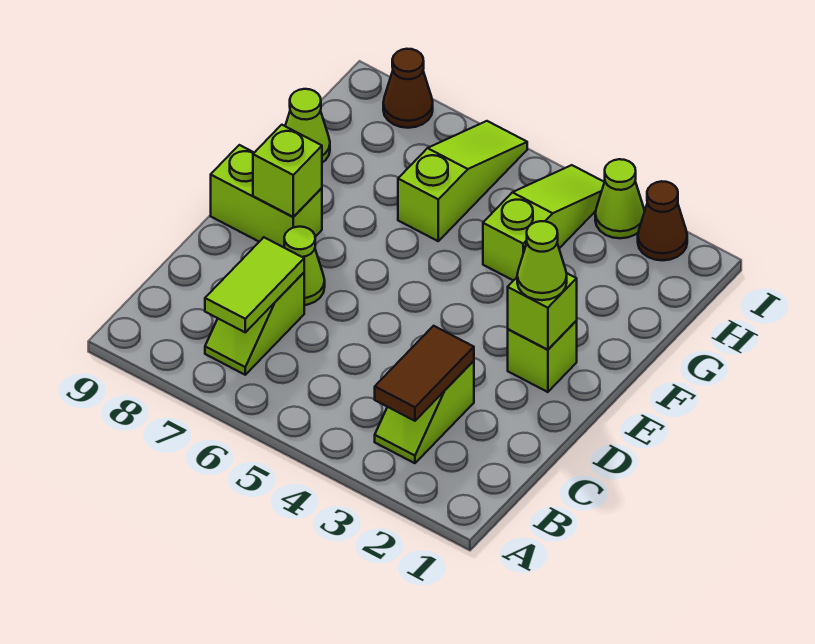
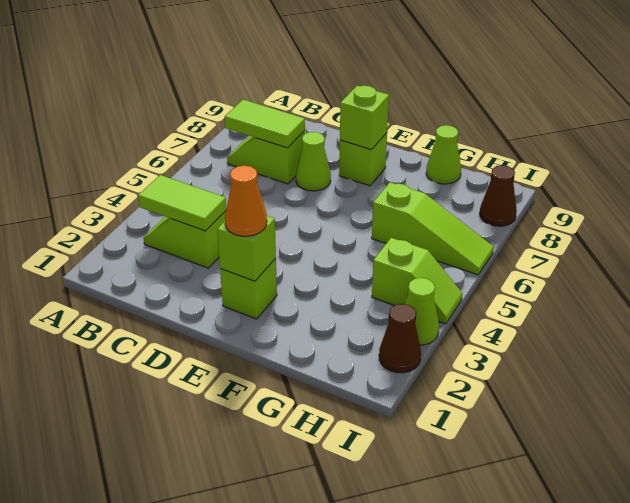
brown tile B3:C3 level 2 -> lime tile B3:C3 level 2
lime cone E2 level 3 -> orange cone E2 level 3
lime brick E8:E9 level 1 -> lime brick E8 level 1
lime slope G4:I4 level 1 top G -> lime slope H4:I4 level 1 top H

